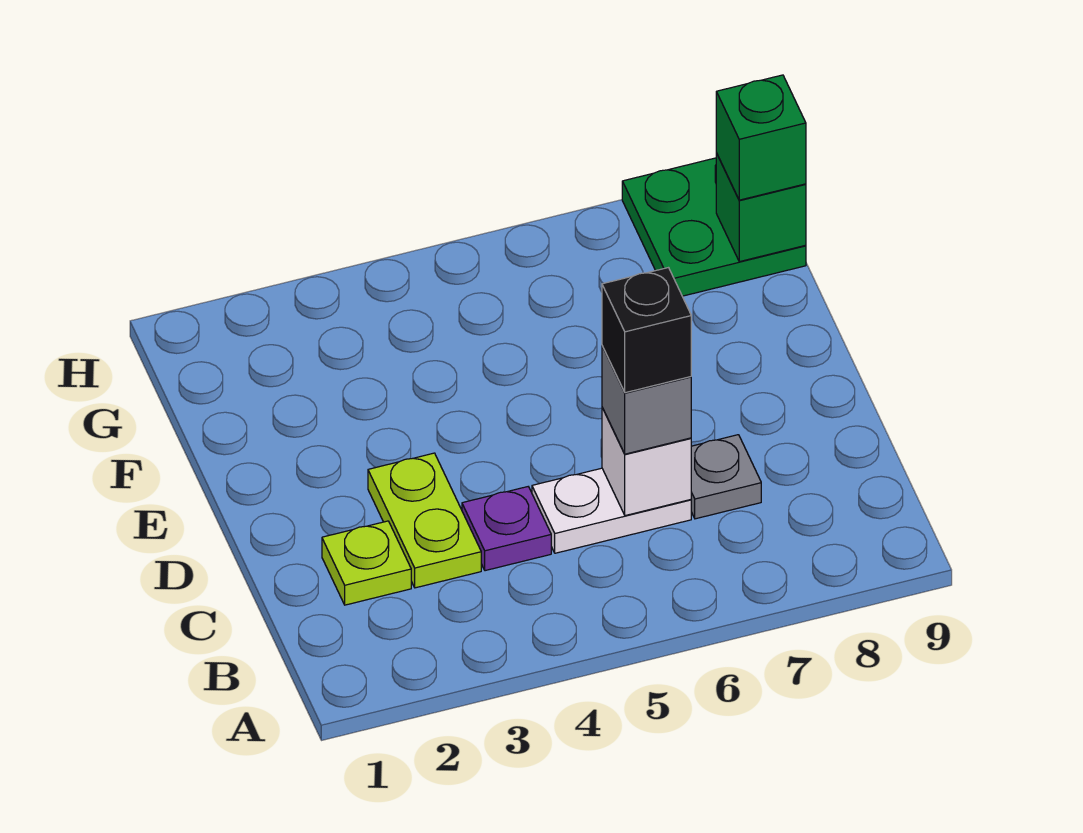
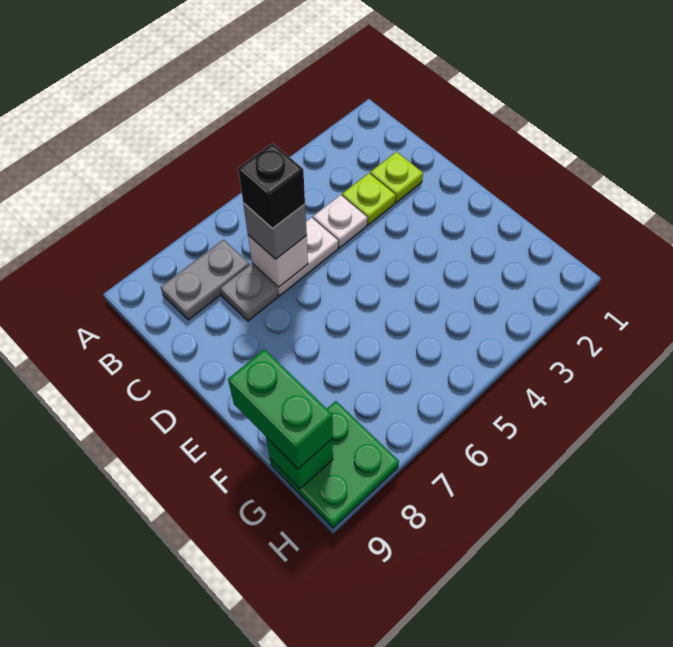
none -> grey plate B7:B8 level 1
lime plate C3:D3 level 1 -> lime plate C3 level 1
purple plate C4 level 1 -> white plate C4 level 1
green brick G9 level 3 -> green brick F9:G9 level 3

